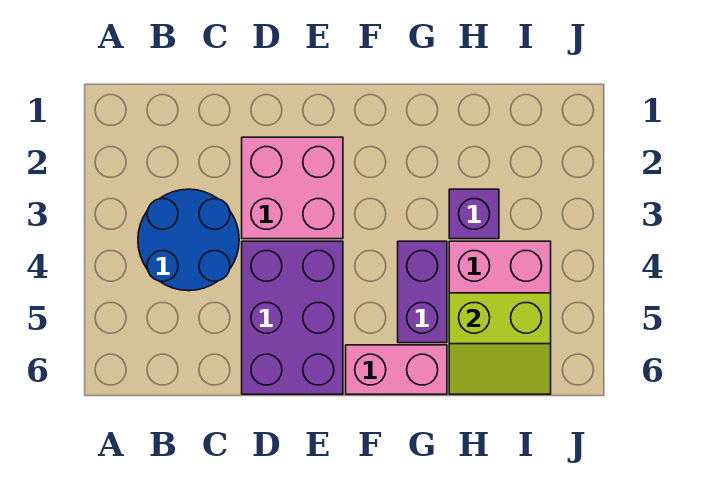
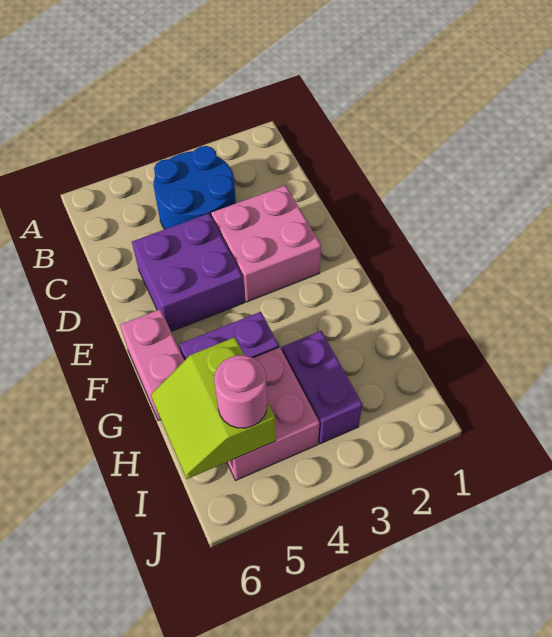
purple brick D4:E6 level 1 -> purple brick D4:E5 level 1
purple brick H3 level 1 -> purple brick H3:I3 level 1
none -> pink round brick I5 level 3

